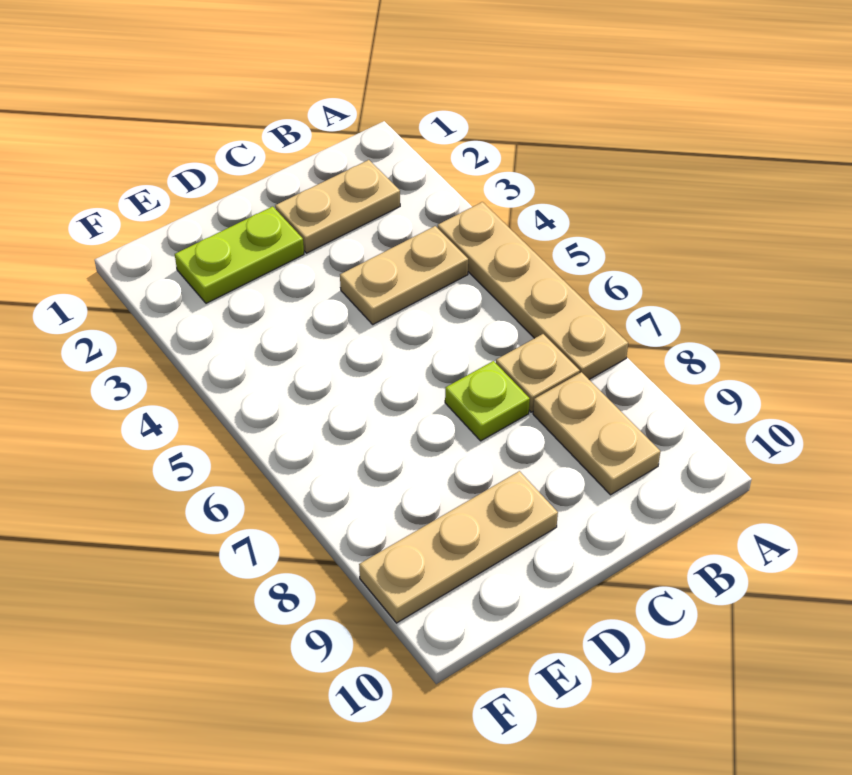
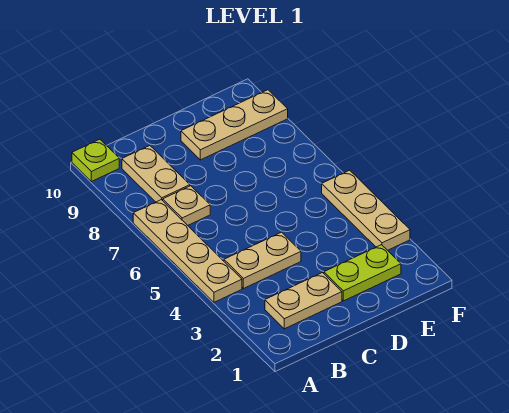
lime plate C7 level 1 -> lime plate A10 level 1
none -> tan plate F3:F5 level 1

